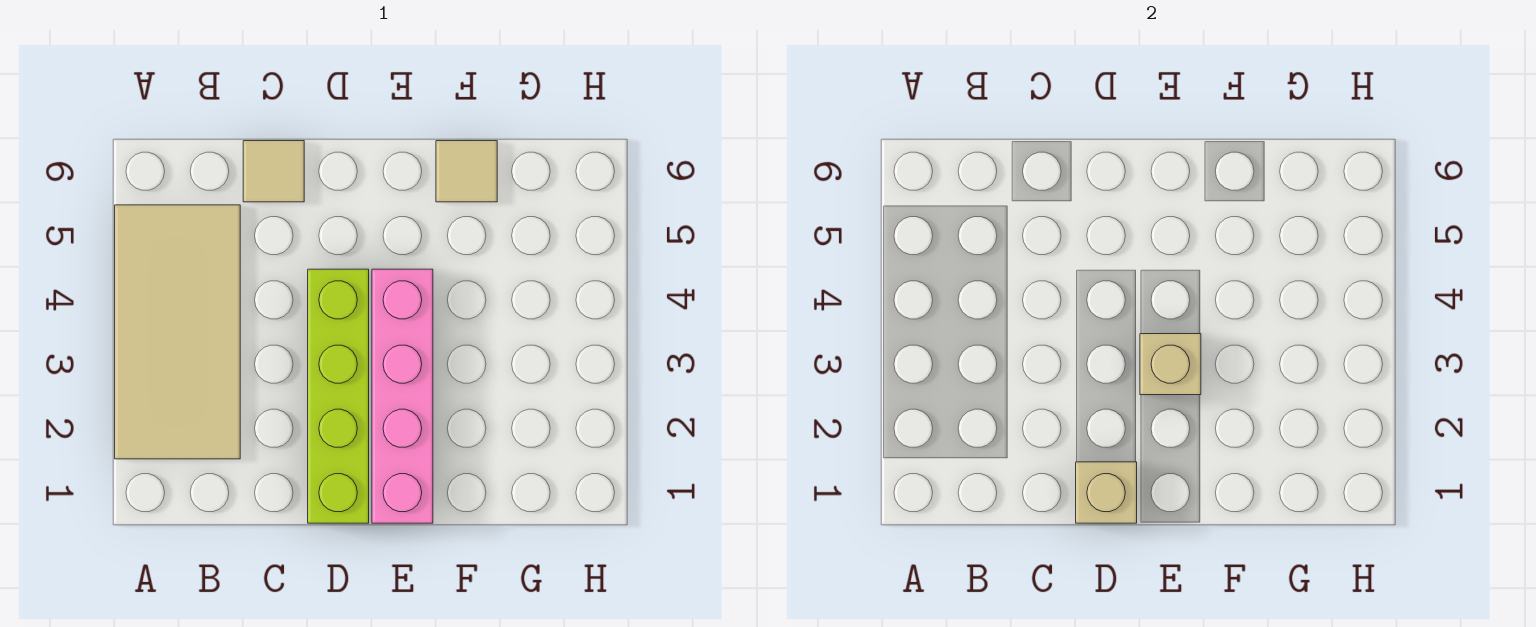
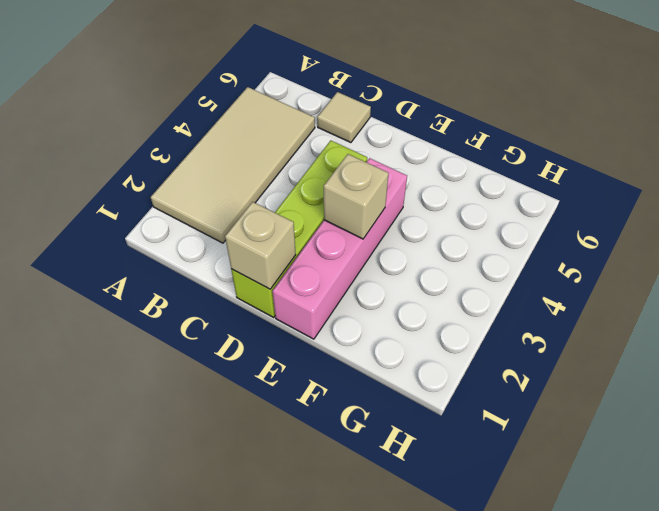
tan tile F6 level 1 -> none

